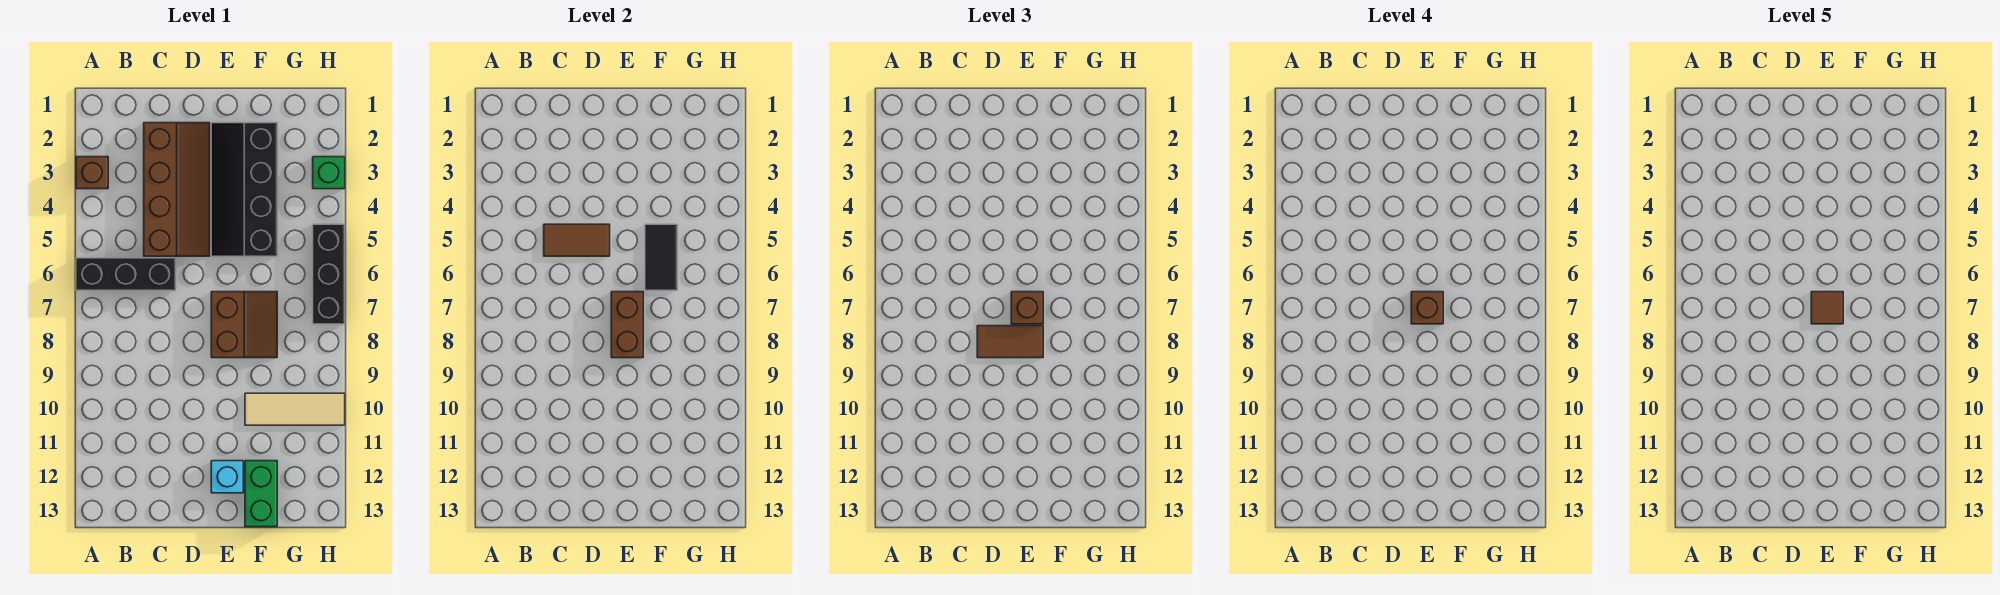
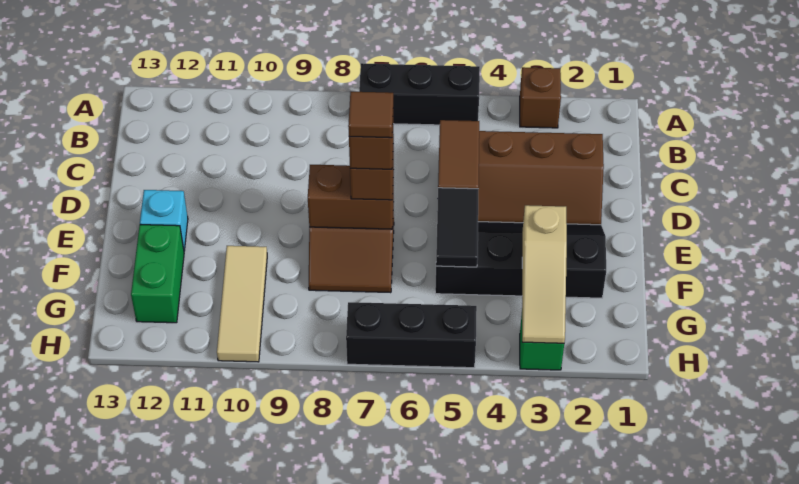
black brick A6:C6 level 1 -> black brick A5:A7 level 1
brown tile D8:E8 level 3 -> none
none -> tan slope F3:H3 level 2 top F
black tile F5:F6 level 2 -> black tile E5:F5 level 2
green brick F12:F13 level 1 -> green brick F12:G12 level 1

